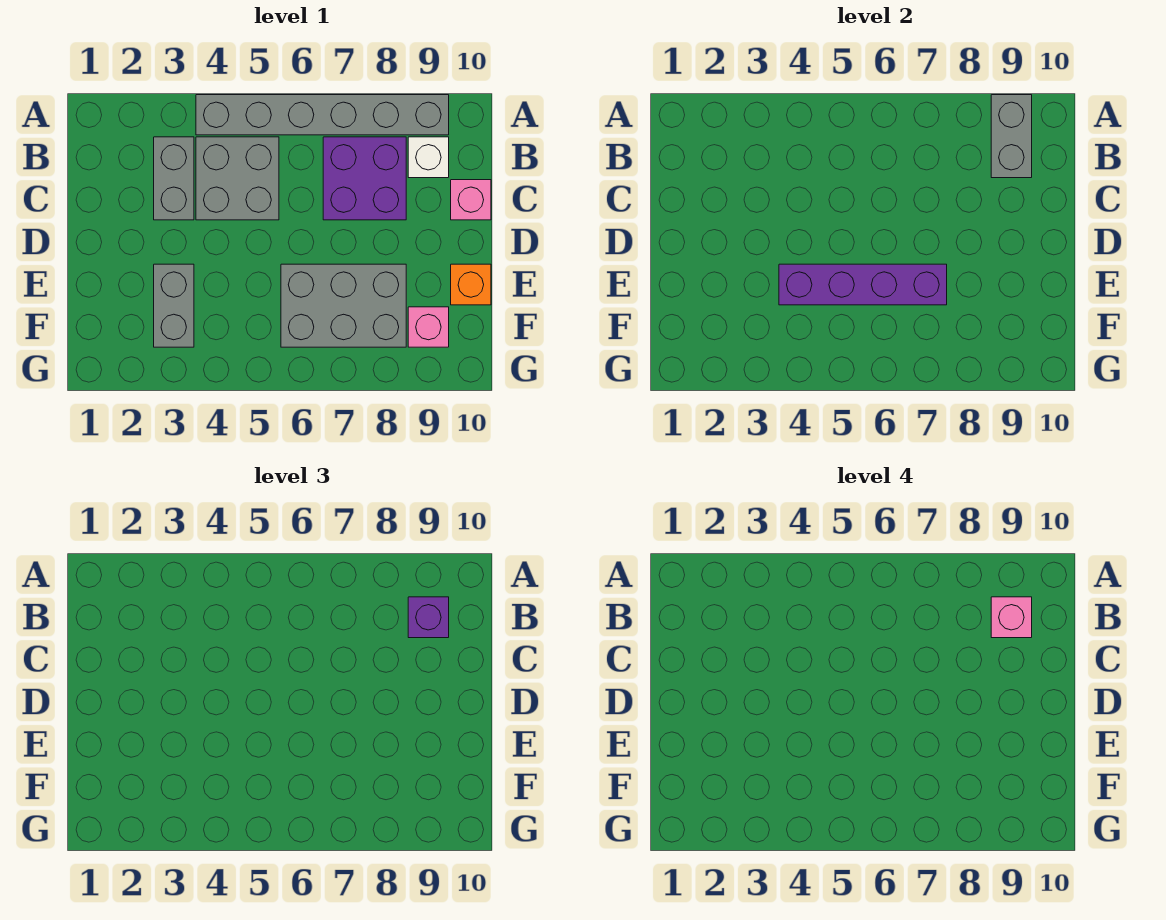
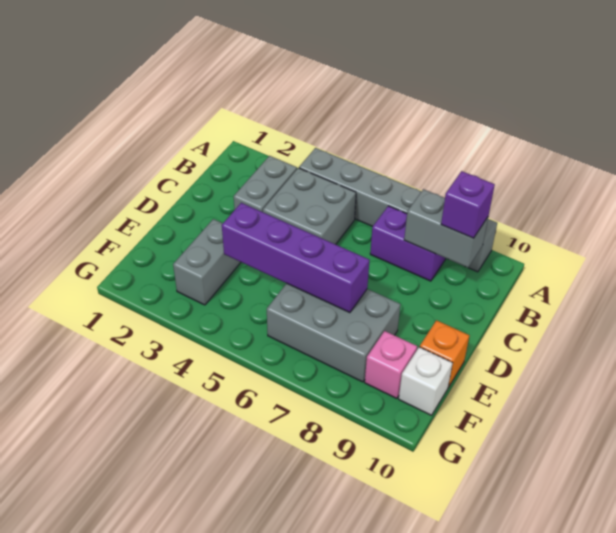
grey brick A9:B9 level 2 -> grey brick B8:B9 level 2
purple brick B7:C8 level 1 -> purple brick B7:B8 level 1
white brick B9 level 1 -> white brick F10 level 1
pink brick B9 level 4 -> none
pink brick C10 level 1 -> none

